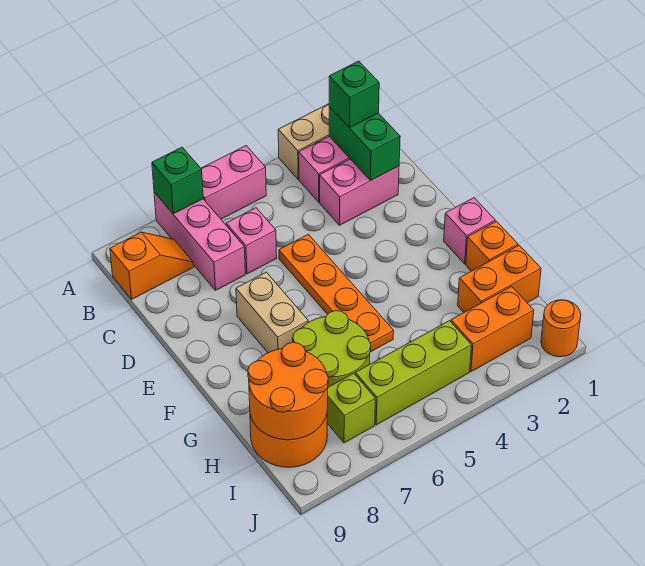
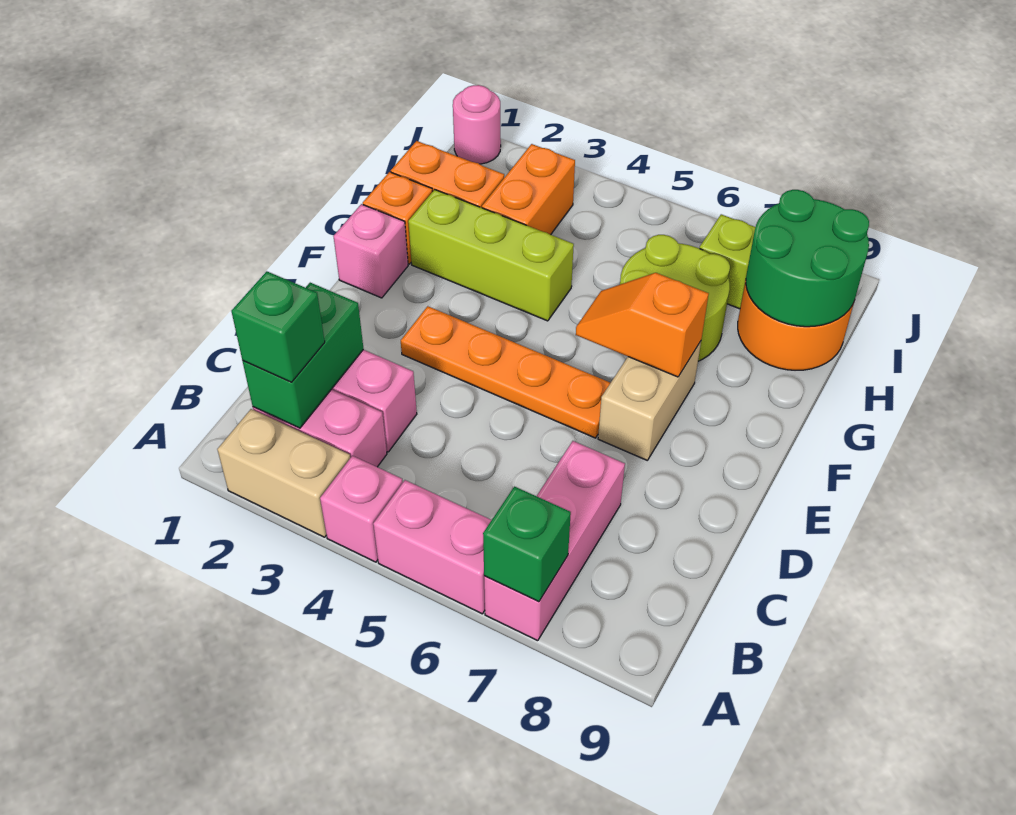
orange slope B8:B9 level 1 top 9 -> orange slope F6:F7 level 2 top 7
pink brick C6 level 1 -> pink brick A4 level 1
orange plate D5:G5 level 1 -> orange plate E3:E6 level 1
orange round brick H8:I9 level 2 -> green round brick H8:I9 level 2
orange brick I2:I3 level 1 -> orange brick H3:I3 level 1
lime brick I4:I6 level 1 -> lime brick G2:G4 level 1
orange round brick J1 level 1 -> pink round brick J1 level 1

